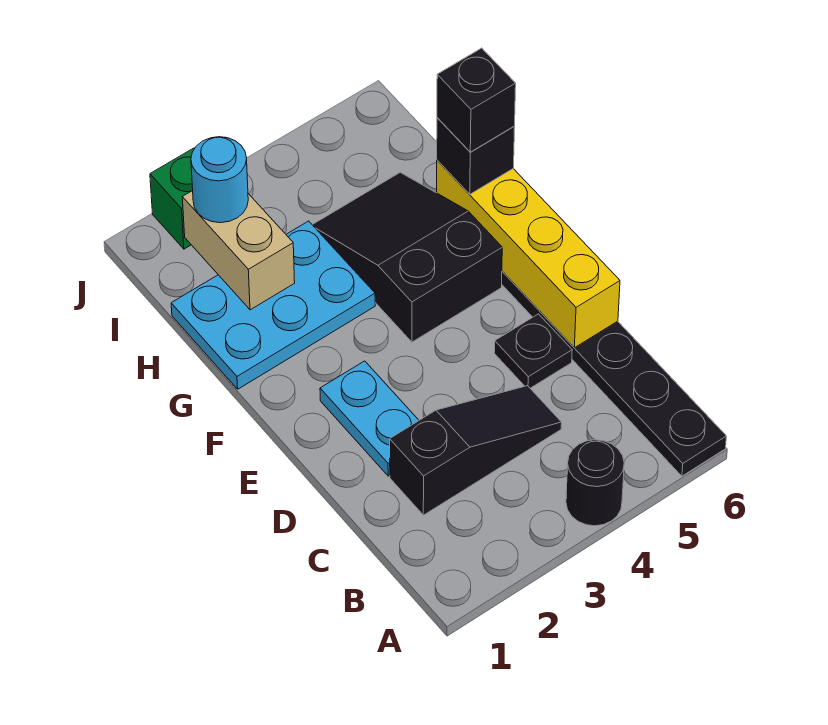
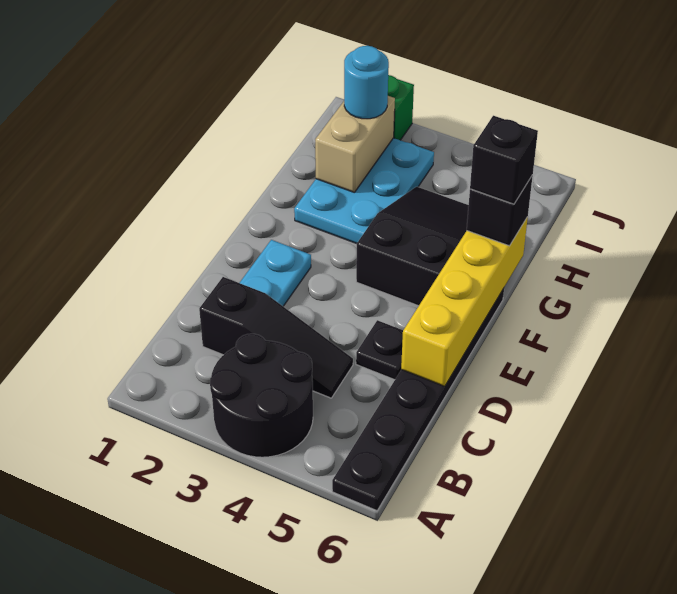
black round brick A4 level 1 -> black round brick A3:B4 level 1
cyan plate G1:H3 level 1 -> cyan plate G2:I3 level 1

